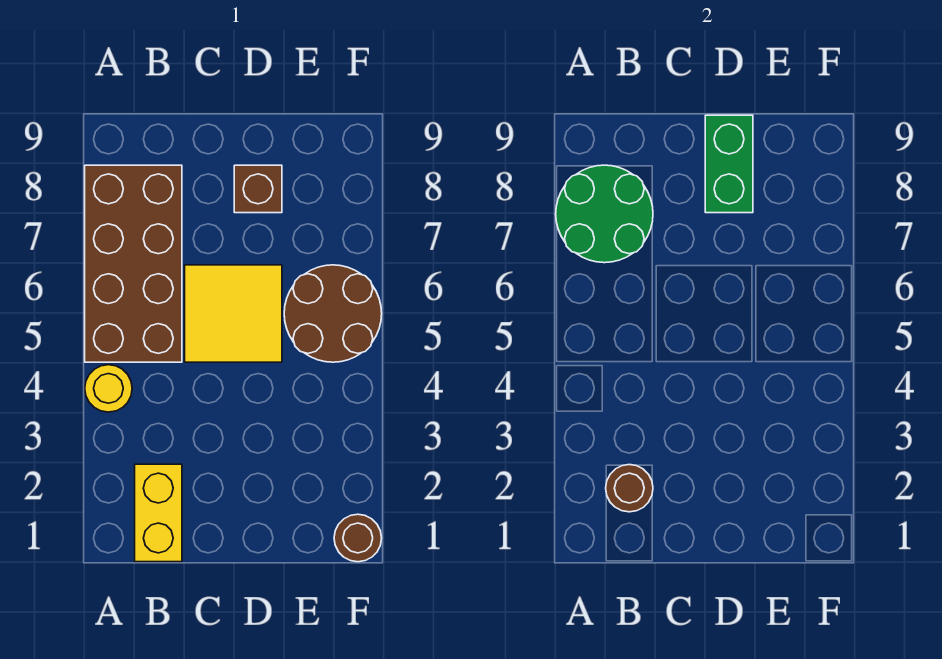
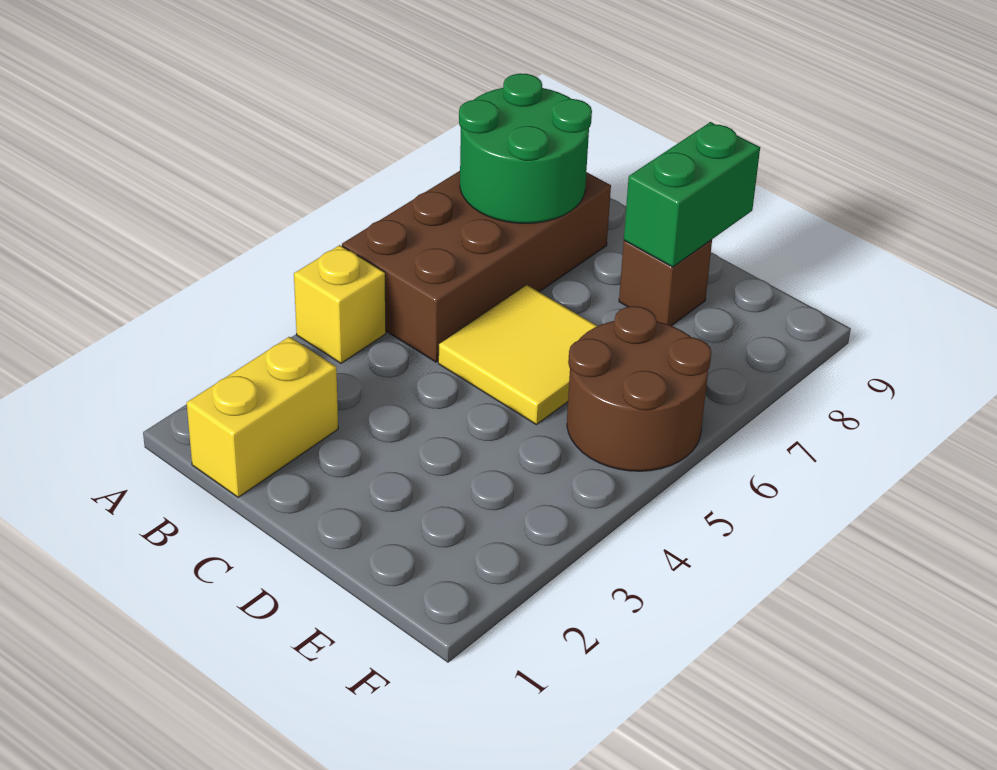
yellow round brick A4 level 1 -> yellow brick A4 level 1
brown round brick B2 level 2 -> none
brown round brick F1 level 1 -> none

